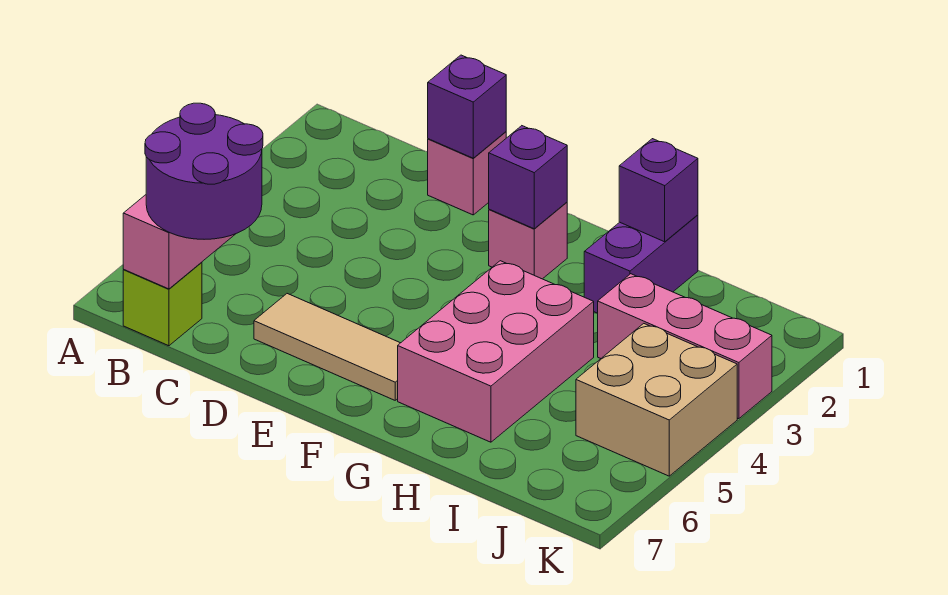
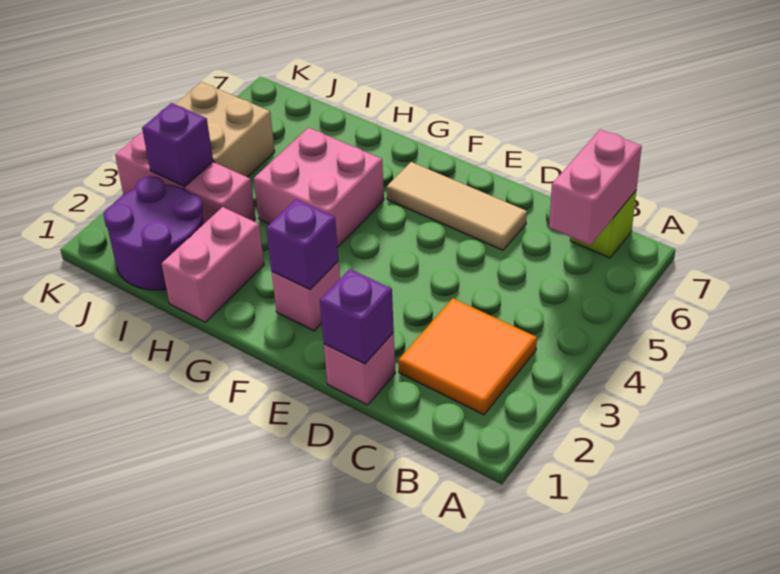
none -> orange tile B2:C3 level 1
purple round brick B6:C7 level 3 -> purple round brick I1:J2 level 1
pink brick G4:H6 level 1 -> pink brick G4:H5 level 1
purple brick H1:H2 level 1 -> pink brick H1:H2 level 1
purple brick H1 level 2 -> purple brick J3 level 2

